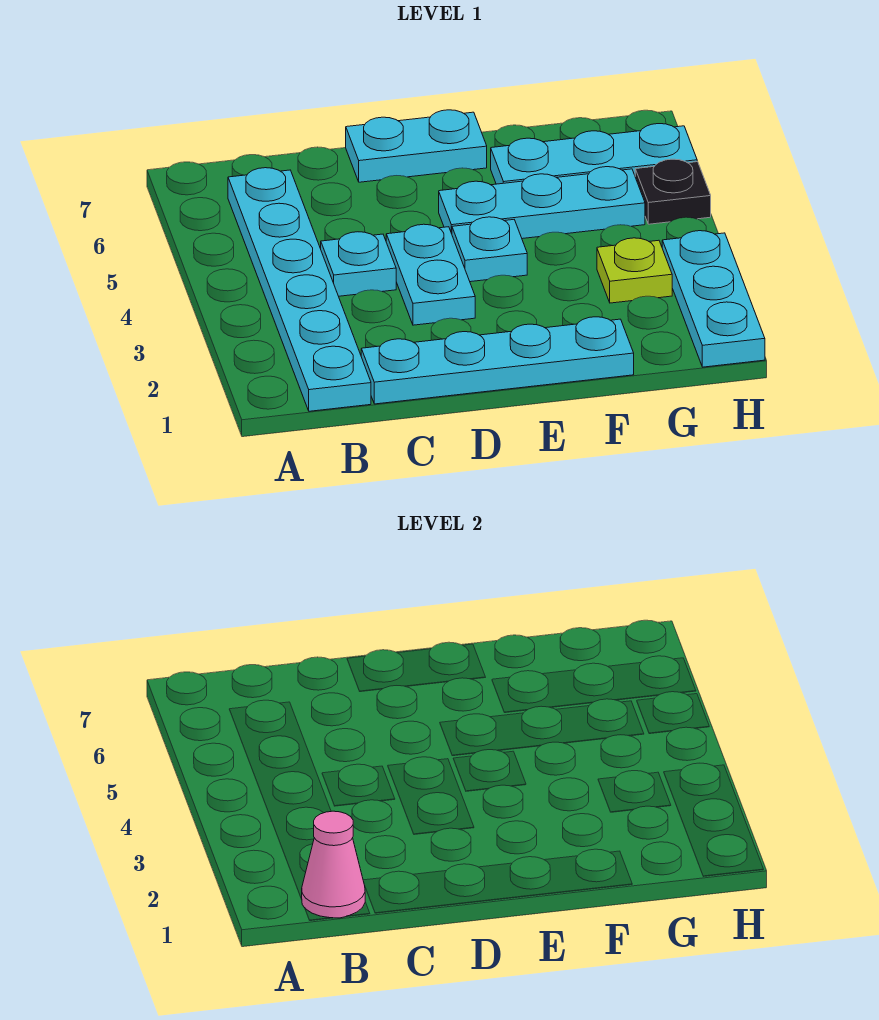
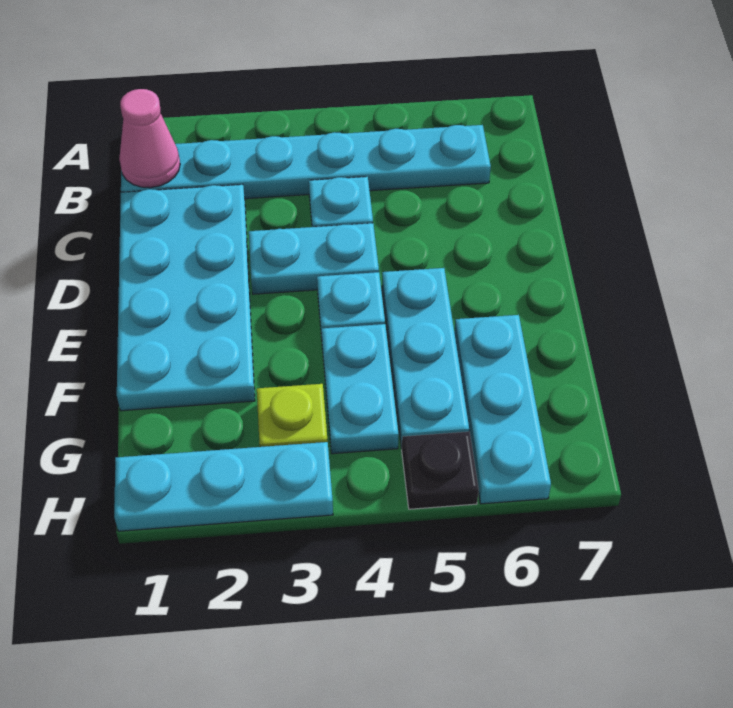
cyan plate C1:F1 level 1 -> cyan plate C1:F2 level 1
cyan plate D7:E7 level 1 -> cyan plate F4:G4 level 1

